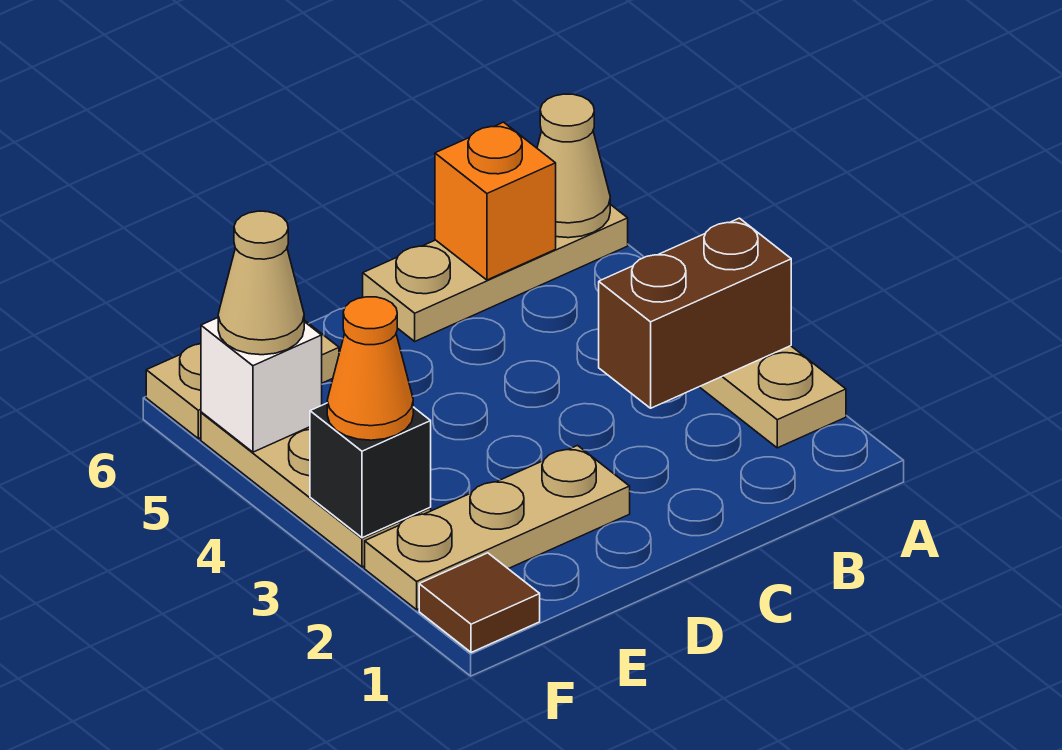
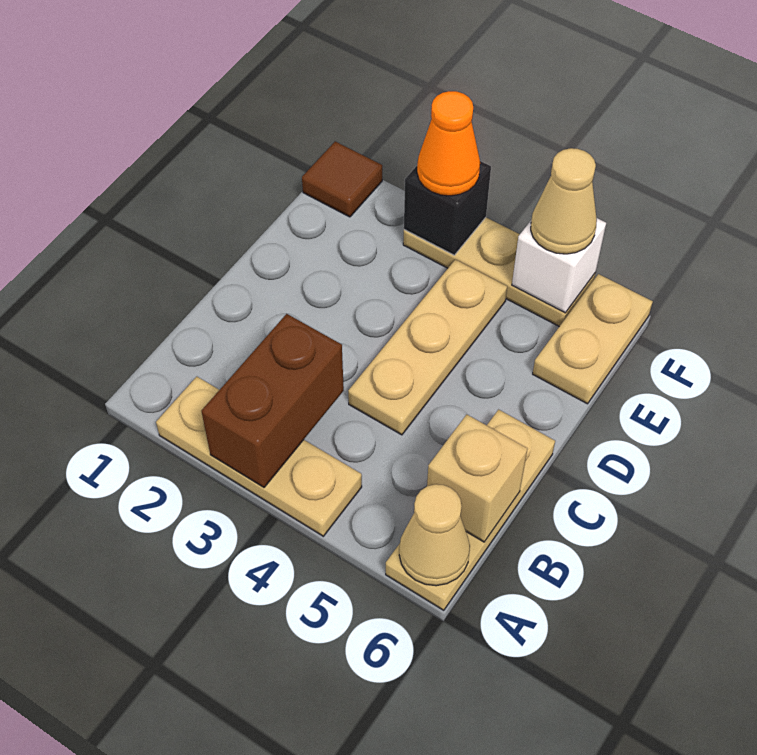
orange brick B6 level 2 -> tan brick B6 level 2
tan plate D2:F2 level 1 -> tan plate C4:E4 level 1

